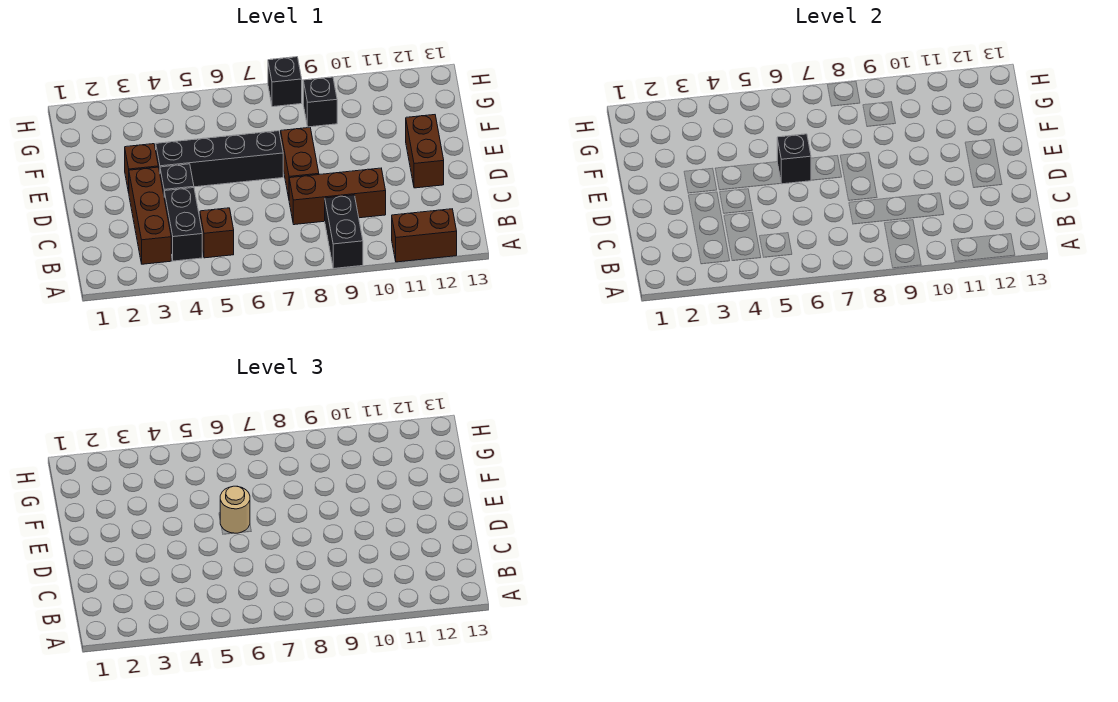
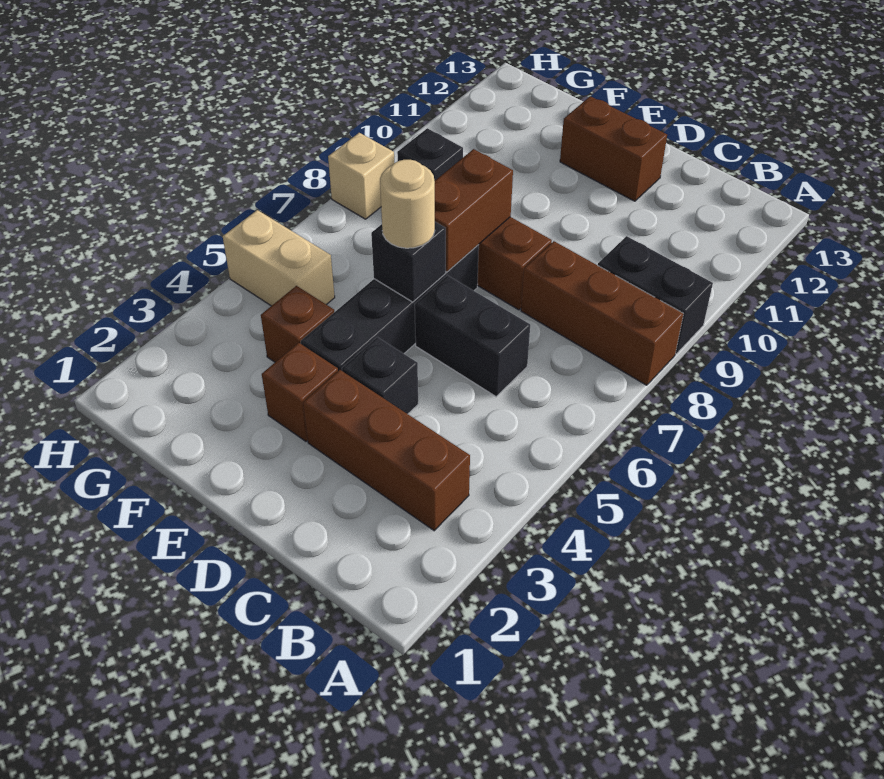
brown brick A11:A12 level 1 -> brown brick E7:E8 level 2
black brick B4:C4 level 1 -> black brick C6:D6 level 1
brown brick B5 level 1 -> brown brick F4 level 1
brown brick C8:C10 level 1 -> brown brick A8:C8 level 1
none -> tan brick G5:H5 level 1
black brick H8 level 1 -> tan brick H8 level 1

